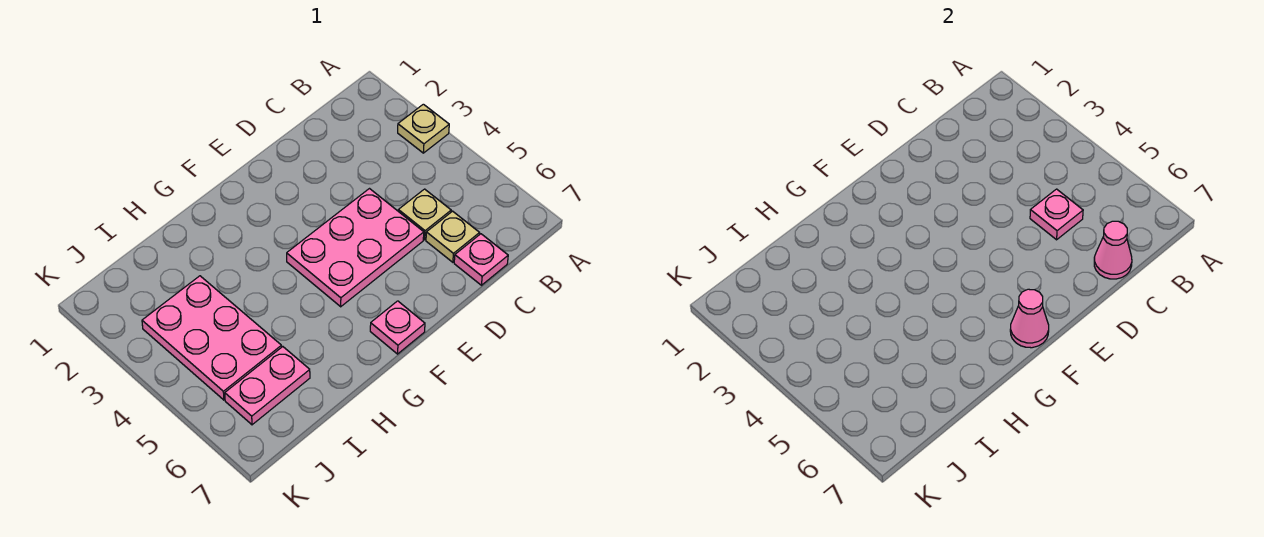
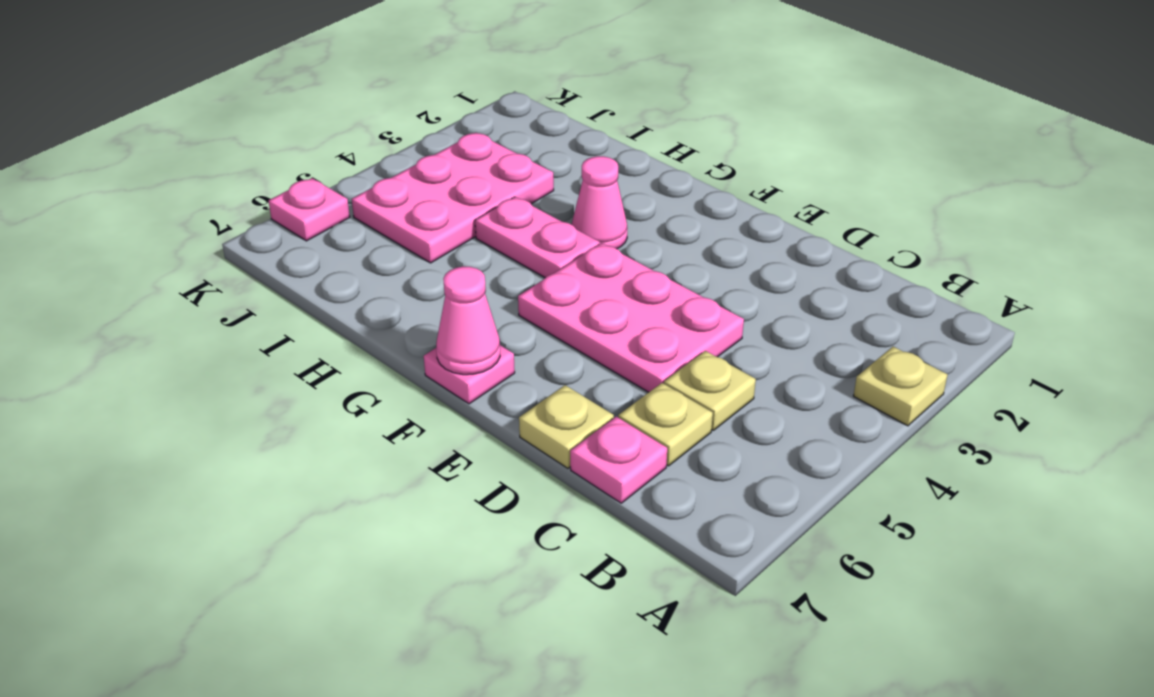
pink plate C5 level 2 -> pink plate K6 level 1
pink cone C7 level 2 -> pink cone G3 level 1
none -> tan plate D7 level 1
pink plate I6:J6 level 1 -> pink plate G4:H4 level 1

